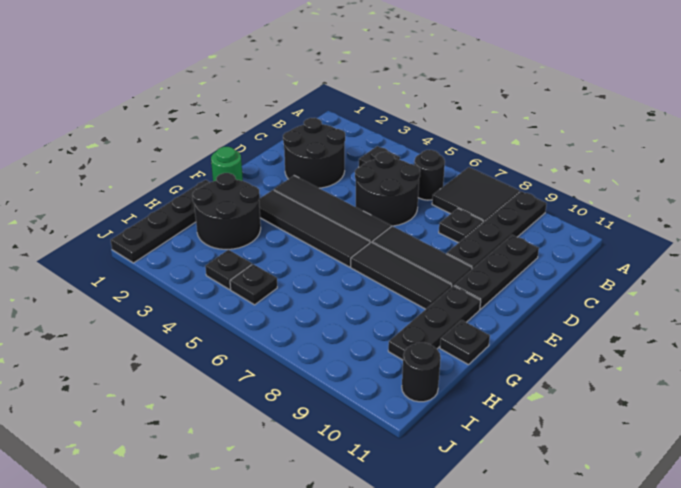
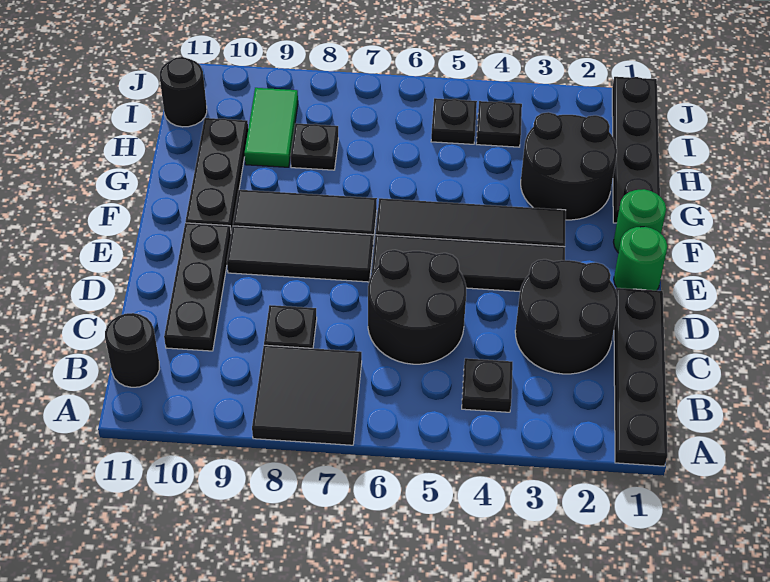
black plate A9:D9 level 1 -> black plate A1:D1 level 1
black round brick B6 level 1 -> black round brick B11 level 1
none -> green round brick E1 level 1
black plate G11 level 1 -> black plate H8 level 1
none -> green tile H9:I9 level 1

